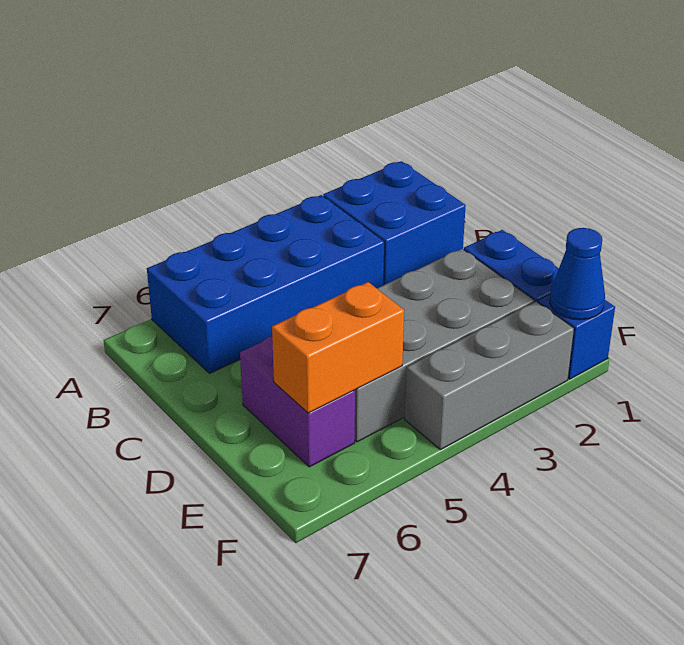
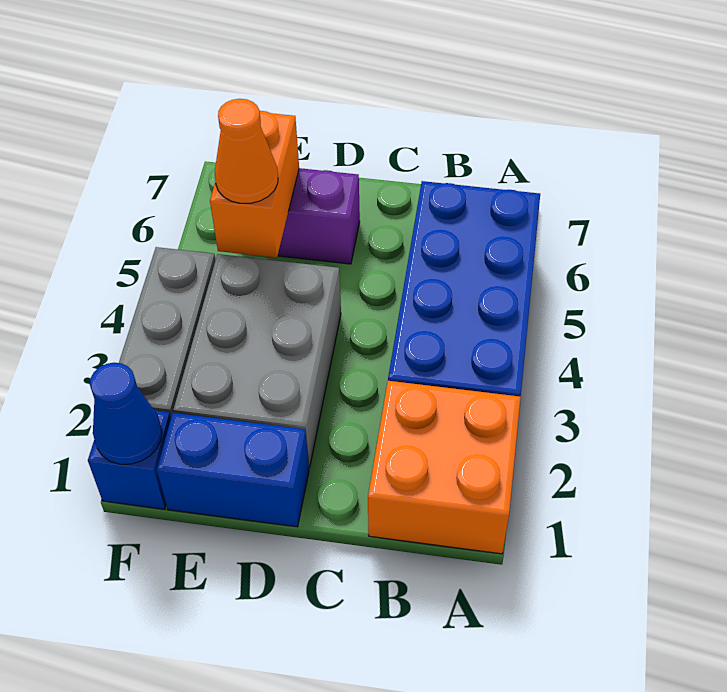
blue brick A1:B2 level 1 -> orange brick A1:B2 level 1
grey brick D2:E5 level 1 -> grey brick D2:E4 level 1
none -> orange cone E5 level 3

